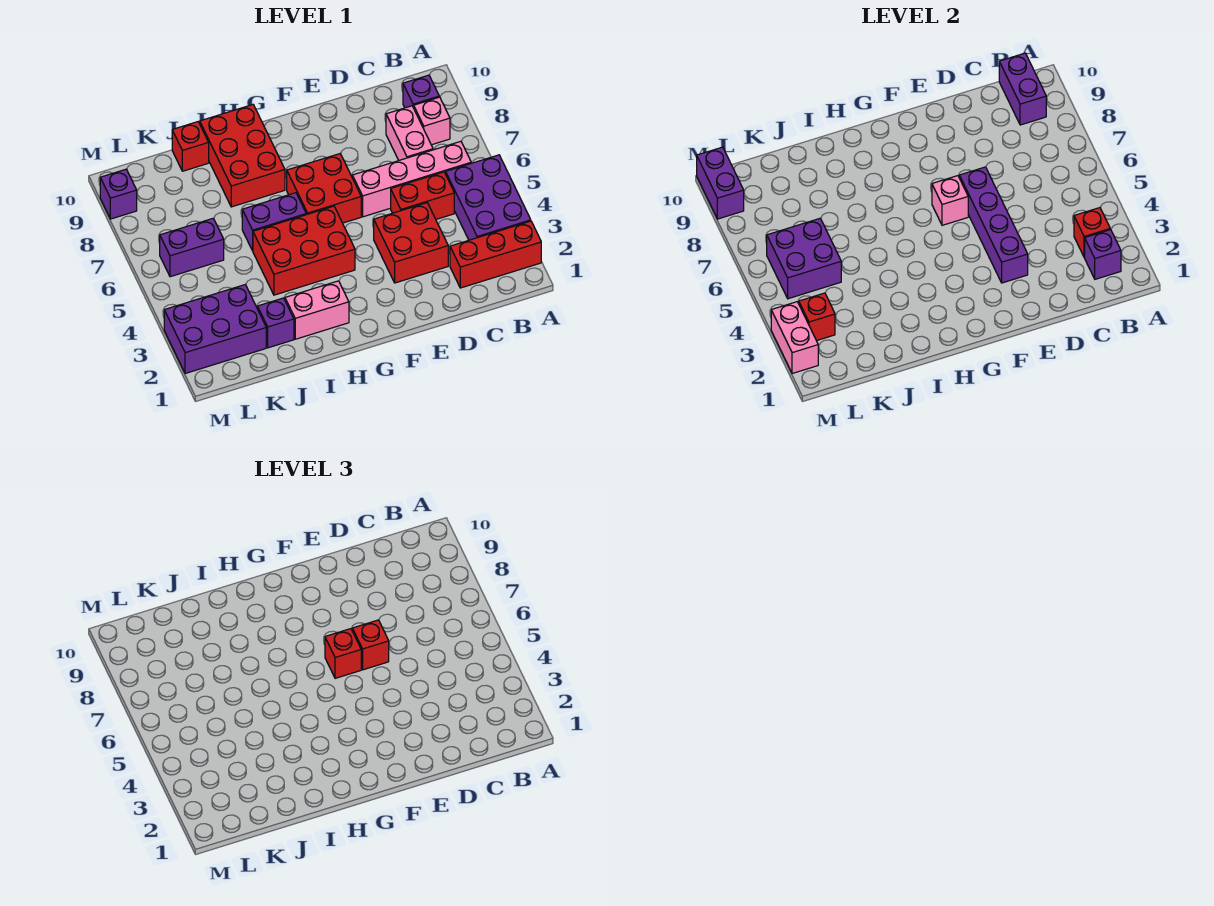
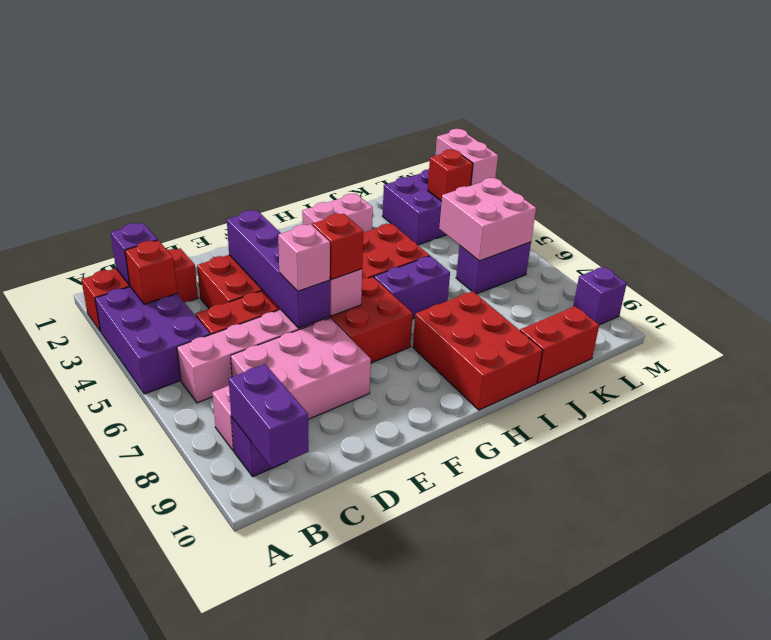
pink brick C7:C8 level 1 -> pink brick C7:E8 level 1
red brick E6 level 3 -> pink brick E6 level 3
purple brick J2 level 1 -> none
red brick J10 level 1 -> red brick J10:K10 level 1
purple brick K5:L6 level 2 -> pink brick K5:L6 level 2
purple brick M9:M10 level 2 -> none

